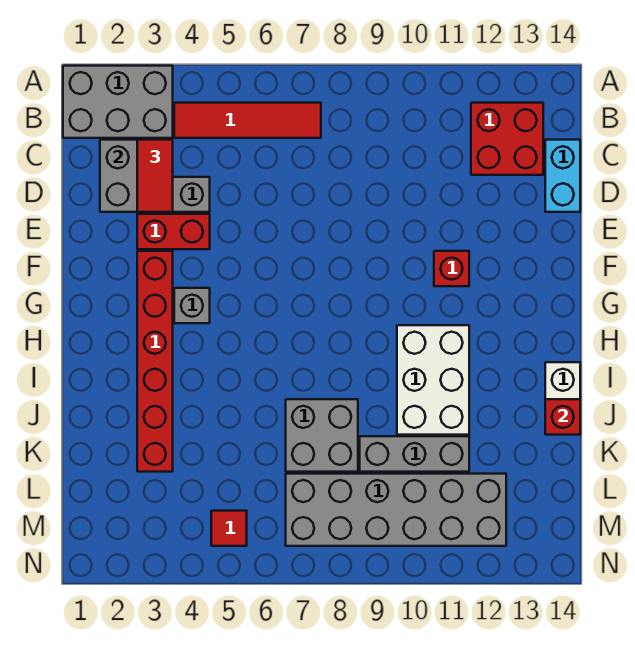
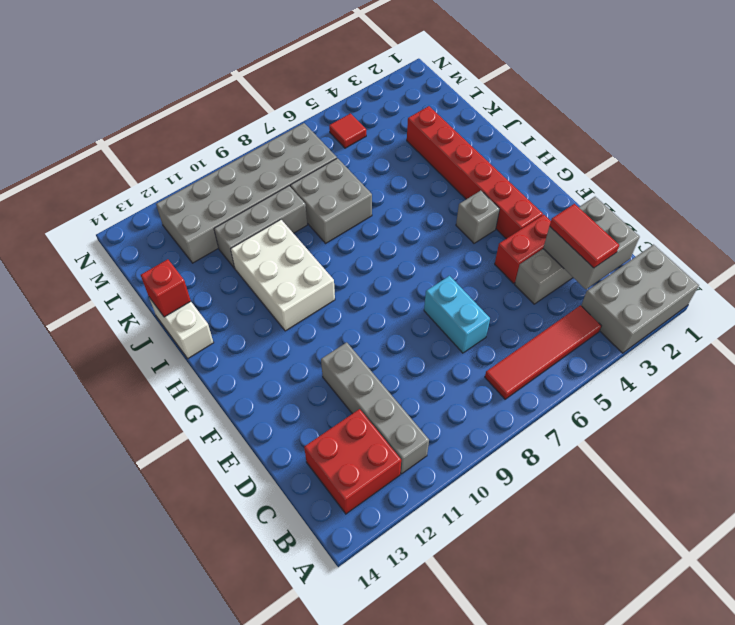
none -> grey brick B11:E11 level 1
cyan brick C14:D14 level 1 -> cyan brick D7:E7 level 1
red brick F11 level 1 -> none

